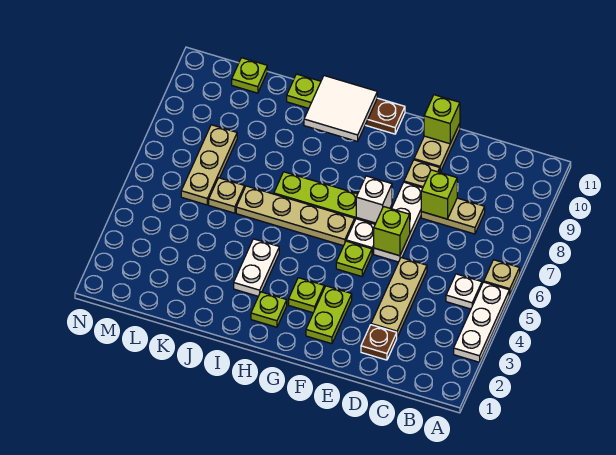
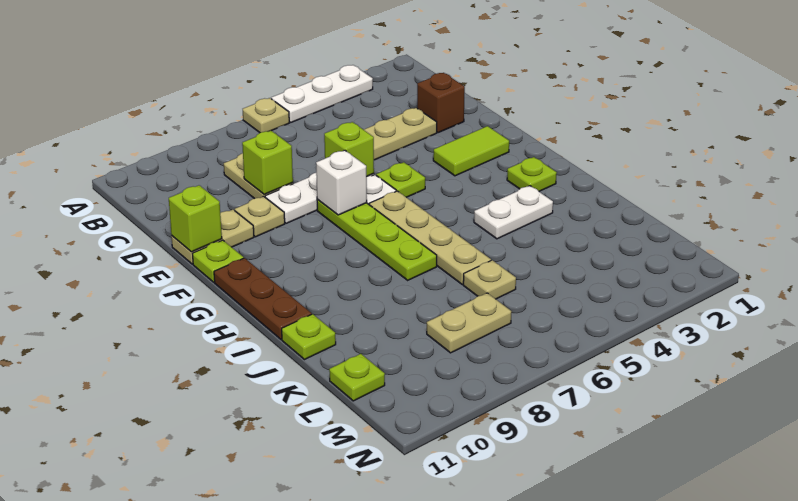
white plate B5 level 1 -> none
brown plate D2 level 1 -> brown brick D2 level 1
lime plate F2:F3 level 1 -> lime tile F2:F3 level 1
lime plate G3 level 1 -> lime plate F11 level 1
white tile H10:I11 level 2 -> none
tan plate L6:L8 level 1 -> tan plate L7:L8 level 1

